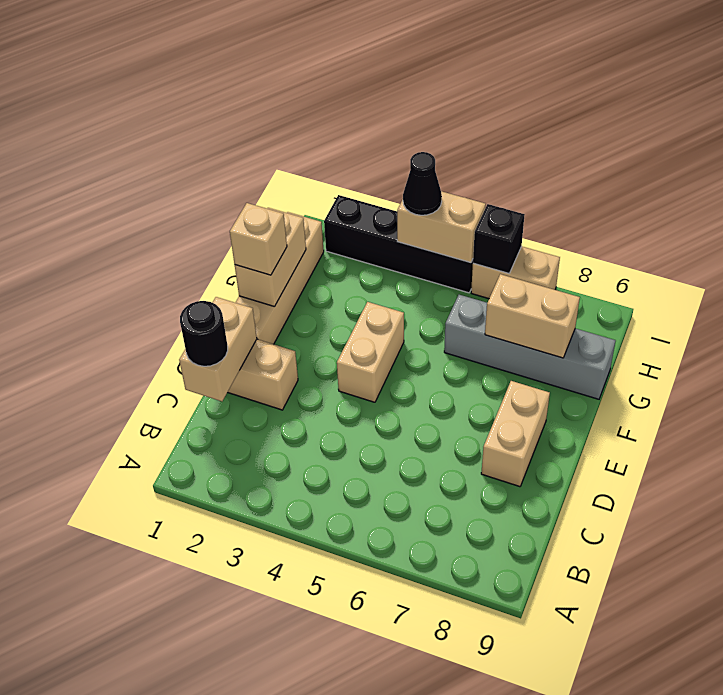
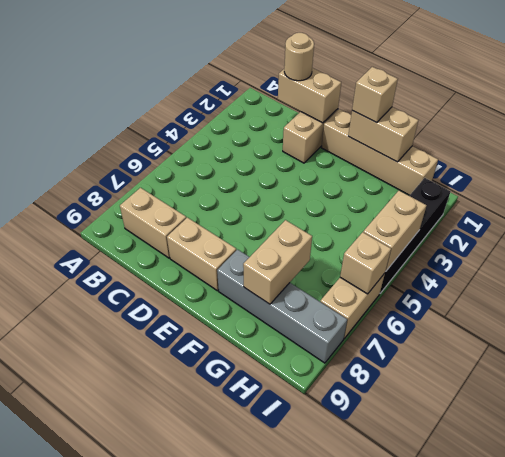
black round brick C1 level 3 -> tan round brick C1 level 3
tan brick E4:F4 level 1 -> tan brick B8:C8 level 1
grey brick G6:G9 level 1 -> grey brick F8:I8 level 1
black cone I4 level 3 -> none
black brick I6 level 2 -> tan brick I6 level 2

